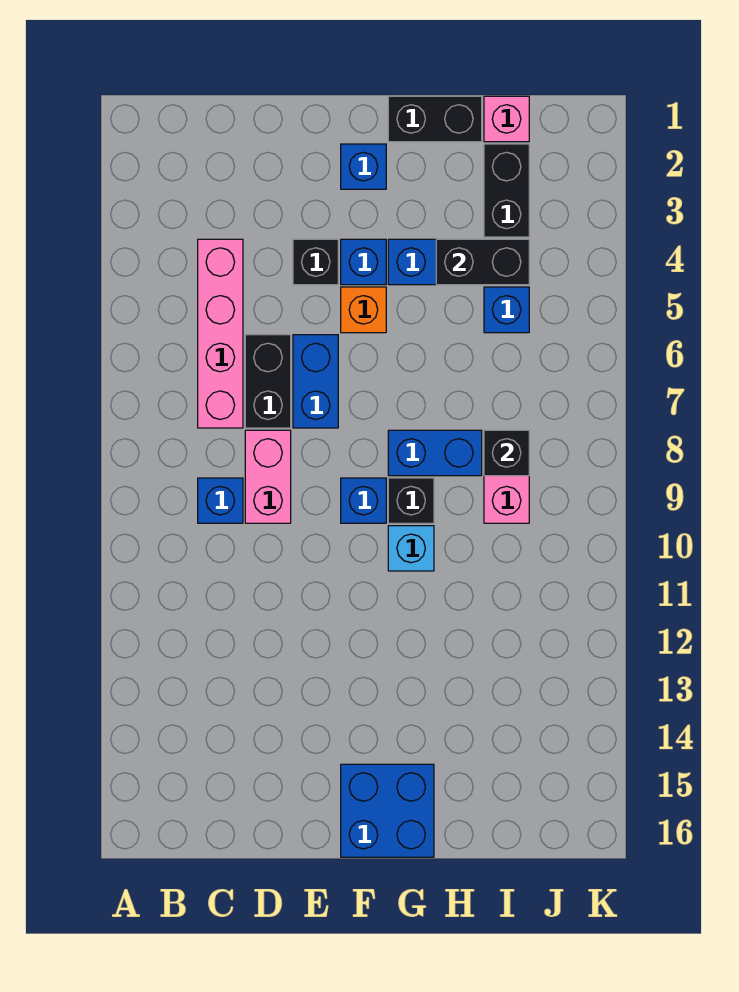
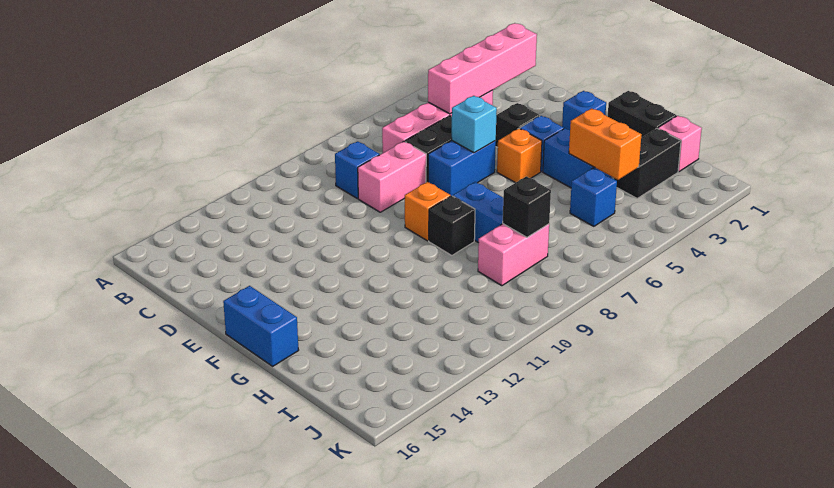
none -> pink brick C2:C5 level 2
blue brick F9 level 1 -> orange brick F9 level 1
blue brick F15:G16 level 1 -> blue brick F16:G16 level 1
cyan brick G10 level 1 -> cyan brick E6 level 2
black brick H4:I4 level 2 -> orange brick H4:I4 level 2

